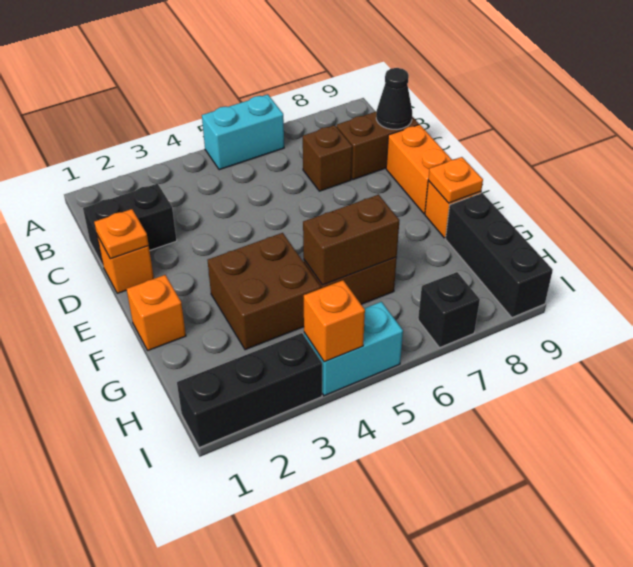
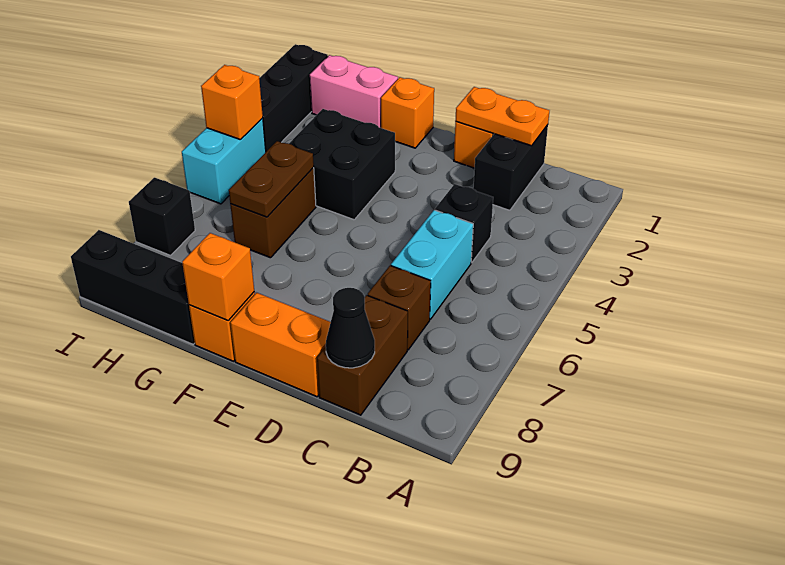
cyan brick A5:A6 level 1 -> cyan brick C5:C6 level 1
none -> black brick C4 level 1
orange plate D1 level 2 -> orange plate C1:D1 level 2
brown brick F3:G4 level 1 -> black brick F3:G4 level 1
orange plate F9 level 2 -> orange brick F9 level 2
none -> pink brick G1:H1 level 1
brown brick G5:G6 level 2 -> brown plate G5:G6 level 2

